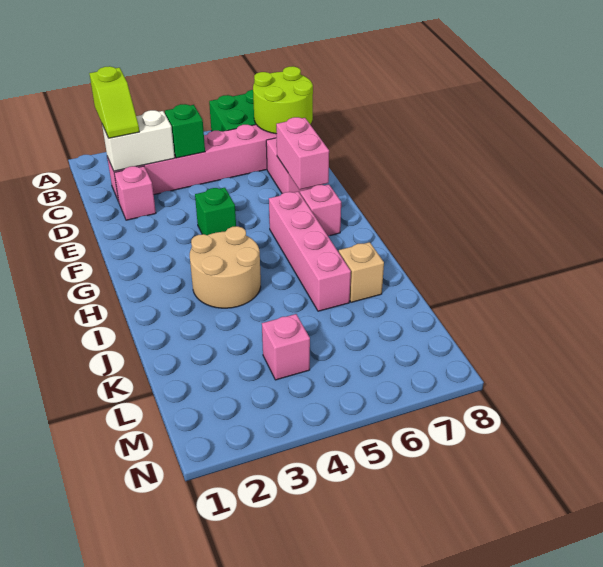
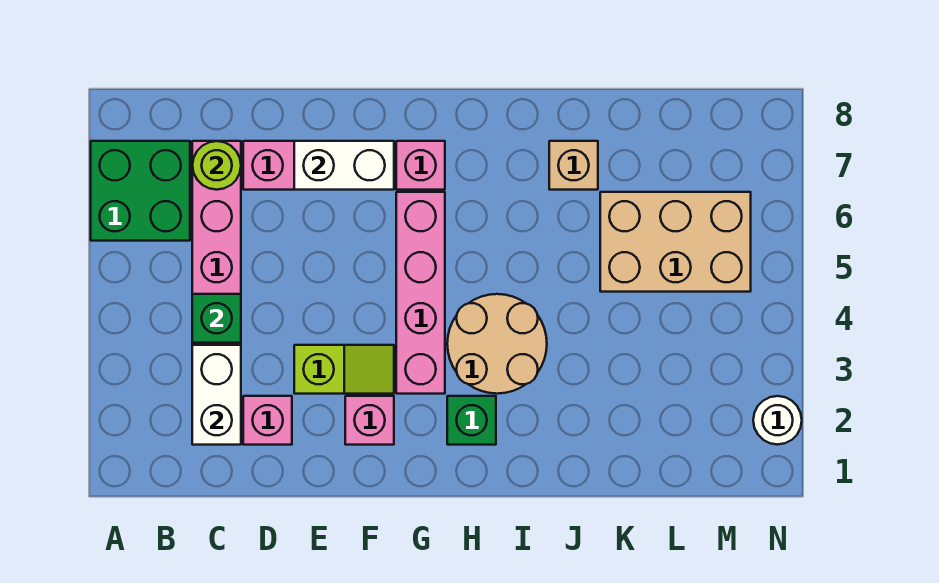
lime slope B2:C2 level 3 top B -> lime slope E3:F3 level 1 top E
lime round brick B7:C8 level 2 -> lime round brick C7 level 2
pink brick E7:F7 level 2 -> white brick E7:F7 level 2
green brick F4 level 1 -> green brick H2 level 1
pink brick G6:J6 level 1 -> pink brick G3:G6 level 1
none -> tan brick K5:M6 level 1
pink brick L4 level 1 -> pink brick F2 level 1
none -> white round brick N2 level 1

